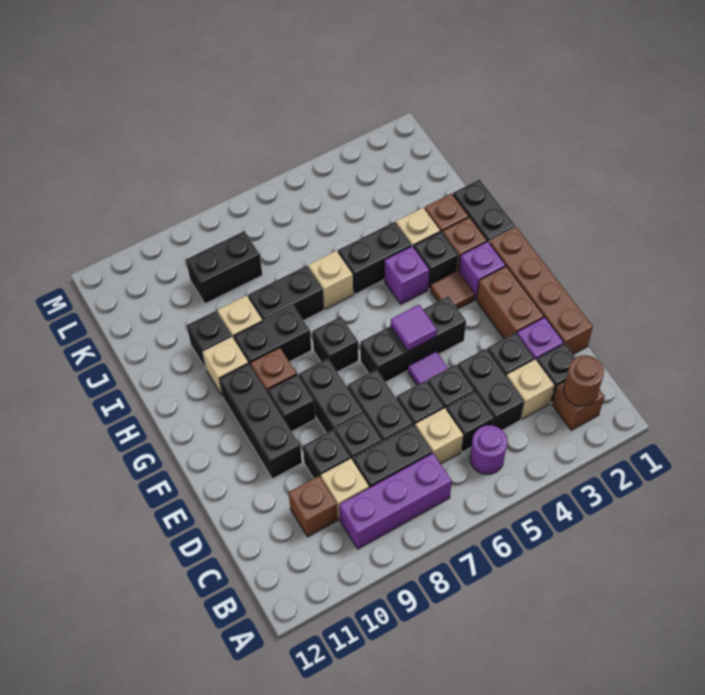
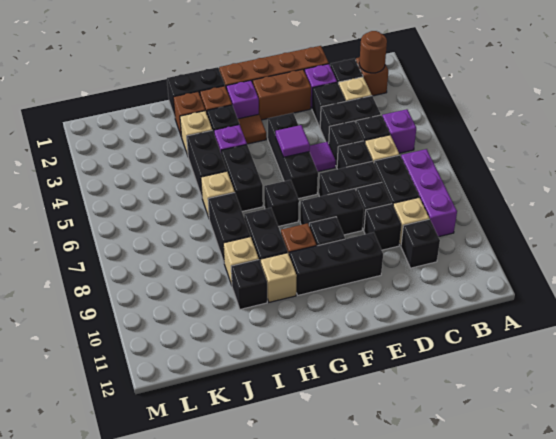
purple round brick B5 level 1 -> purple brick B5 level 1
brown brick C10 level 1 -> black brick C10 level 1
black brick K8:K9 level 1 -> black brick H5:H6 level 1

